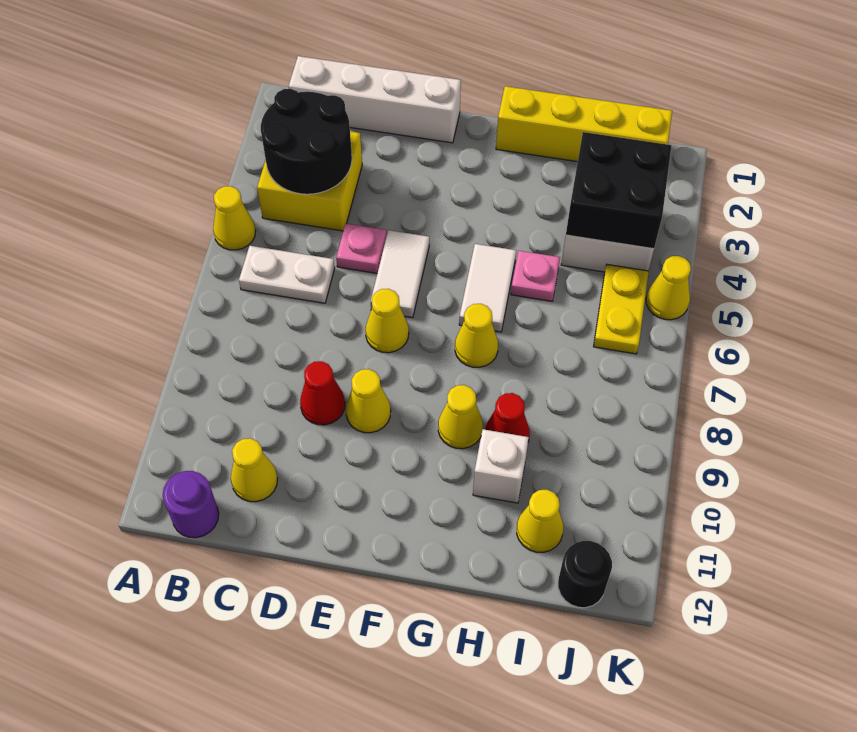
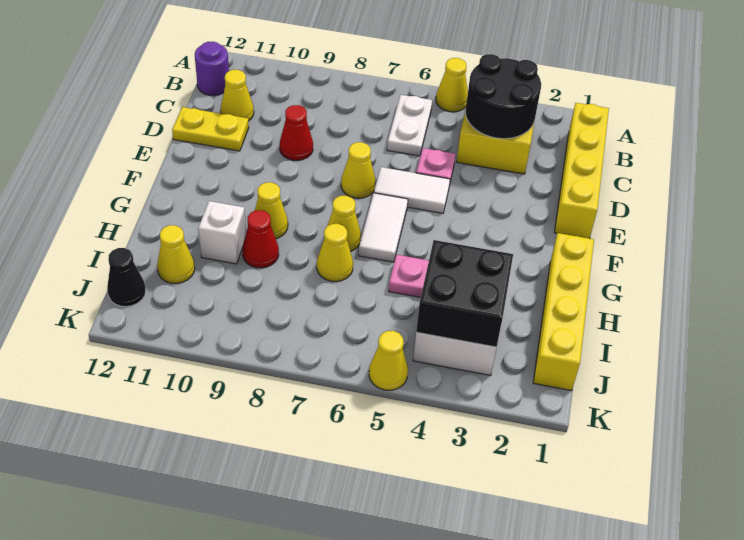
white brick B1:E1 level 1 -> yellow brick B1:E1 level 1
yellow cone E9 level 1 -> yellow cone H7 level 1
white tile G5:G6 level 1 -> white tile F6:G6 level 1
yellow plate J5:J6 level 1 -> yellow plate D11:D12 level 1
black round brick J12 level 1 -> black cone J12 level 1

